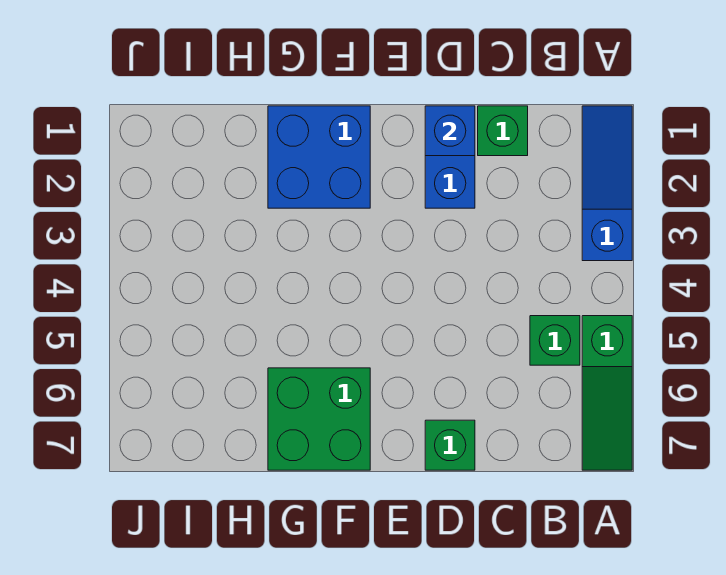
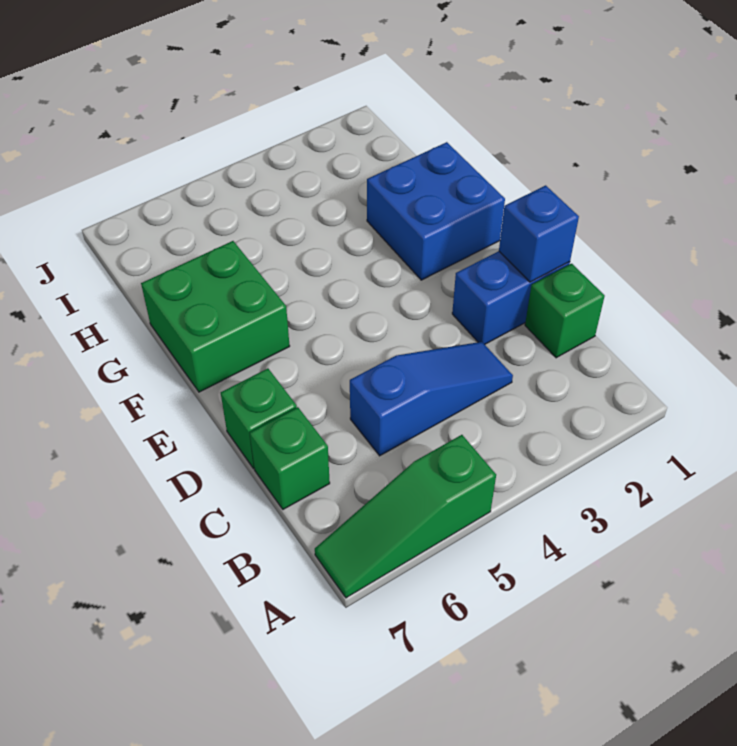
blue slope A1:A3 level 1 top 3 -> blue slope C3:C5 level 1 top 5
green brick B5 level 1 -> green brick C7 level 1

